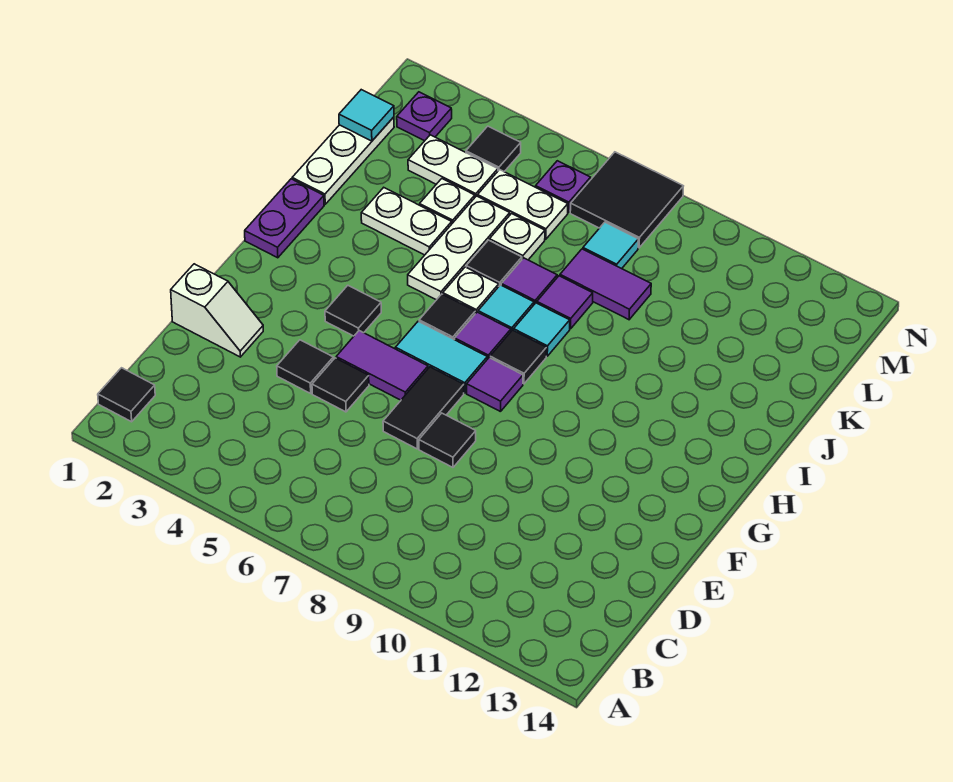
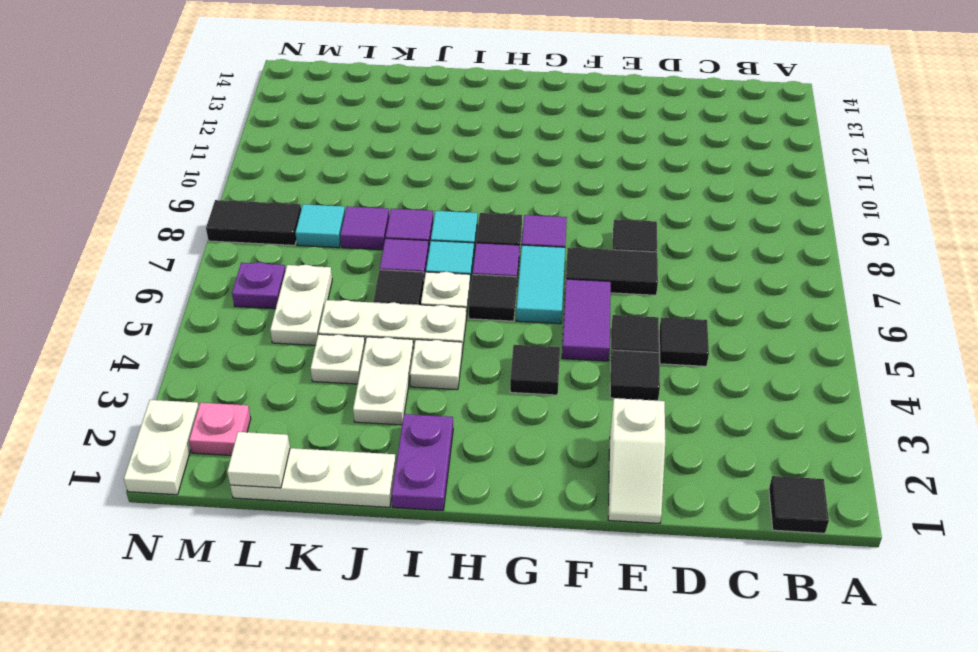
white slope E1:E2 level 1 top 1 -> white slope E1:E2 level 1 top 2
purple plate H1:I1 level 1 -> purple plate I1:I2 level 1
white plate K6 level 1 -> white plate I4 level 1
purple tile K8:K9 level 1 -> purple tile K8 level 1
cyan tile L1 level 2 -> white tile L1 level 2
white plate L3:L4 level 1 -> white plate N1:N2 level 1
purple plate M2 level 1 -> pink plate M2 level 1
black tile M4 level 1 -> black tile D5 level 1
black tile M7:N8 level 1 -> black tile M8:N8 level 1

